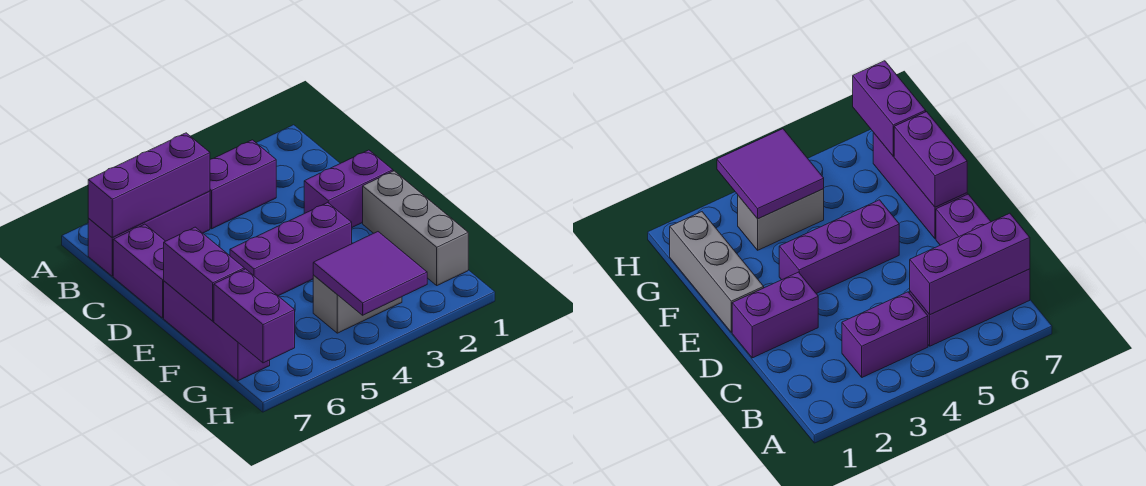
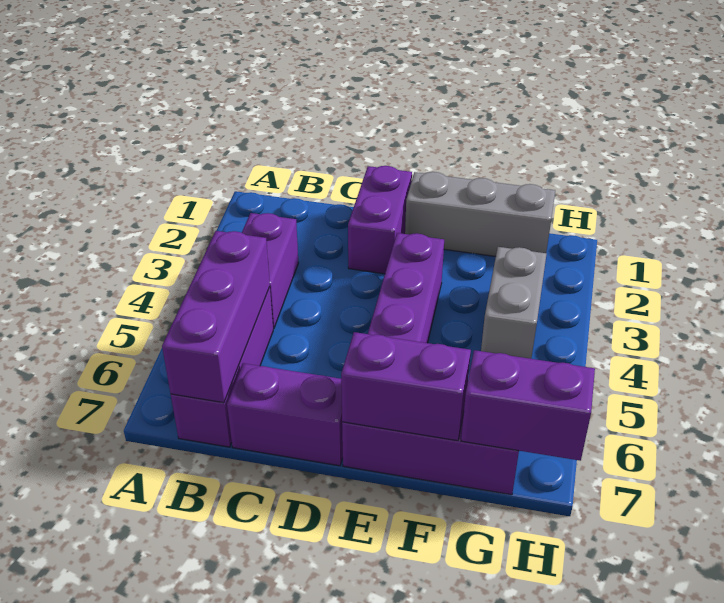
purple tile G3:H4 level 2 -> none

